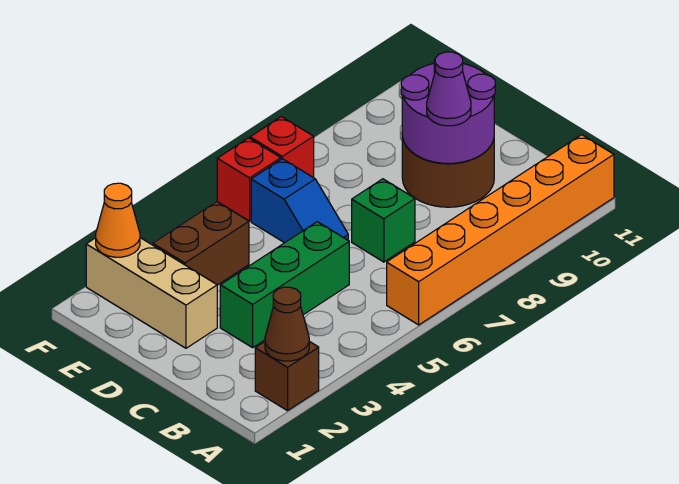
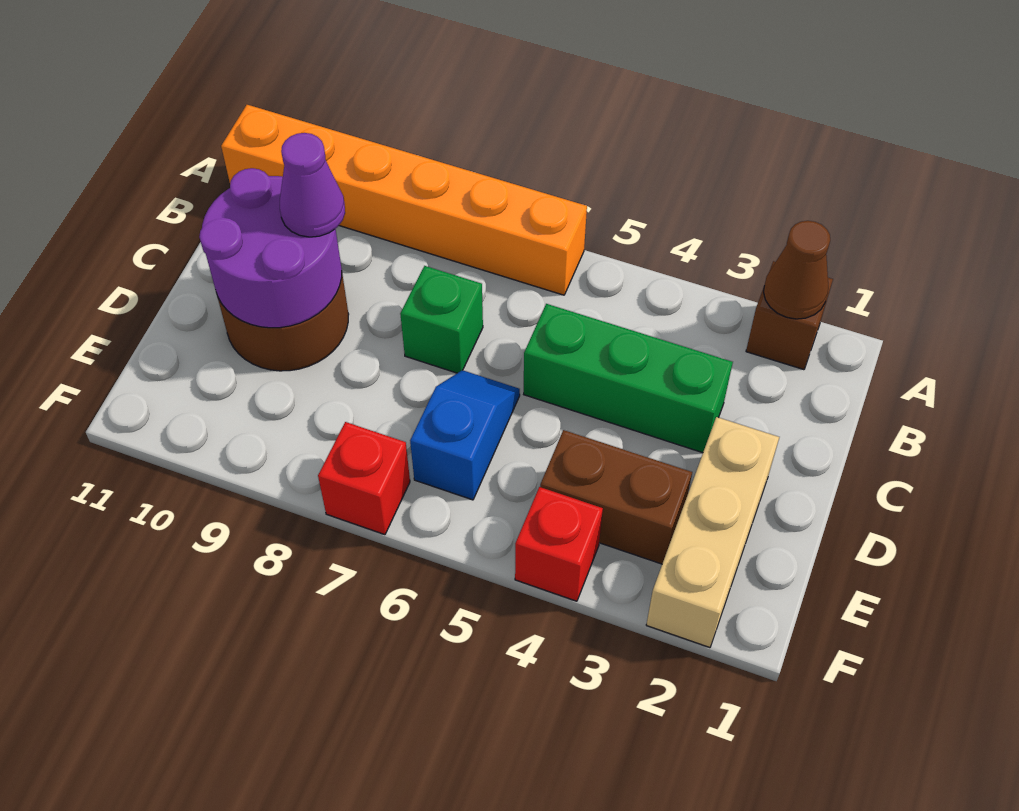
orange cone F2 level 2 -> none
red brick F6 level 1 -> red brick F4 level 1

